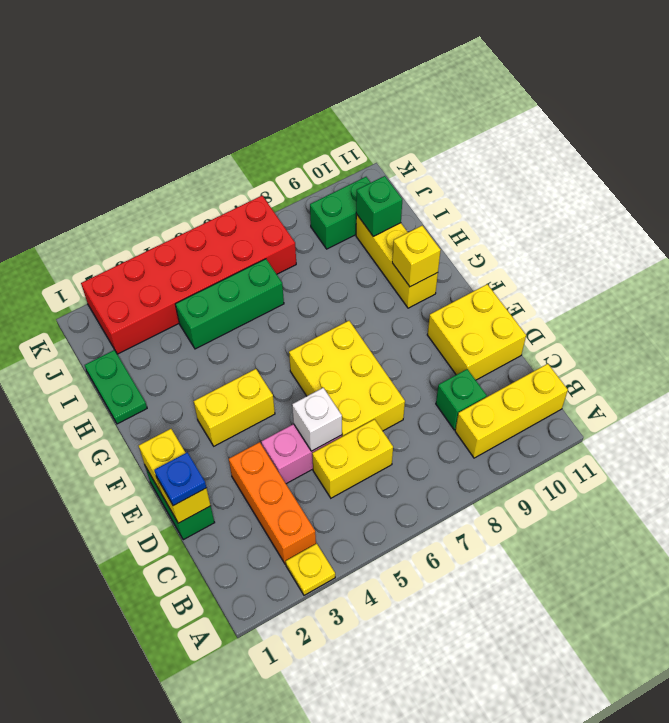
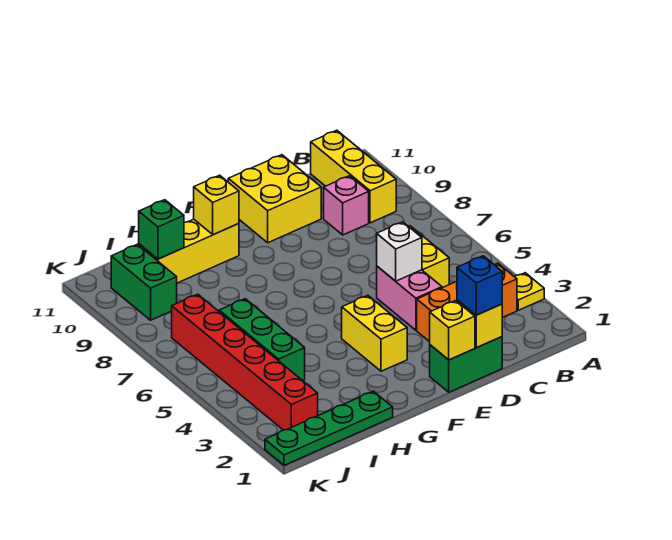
green brick C9 level 1 -> pink brick C9 level 1
blue plate D1 level 3 -> blue brick D1 level 3
yellow brick D6:F7 level 1 -> none
green plate H1:I1 level 1 -> green plate H1:K1 level 1
red brick J2:K7 level 1 -> red brick J2:J7 level 1

